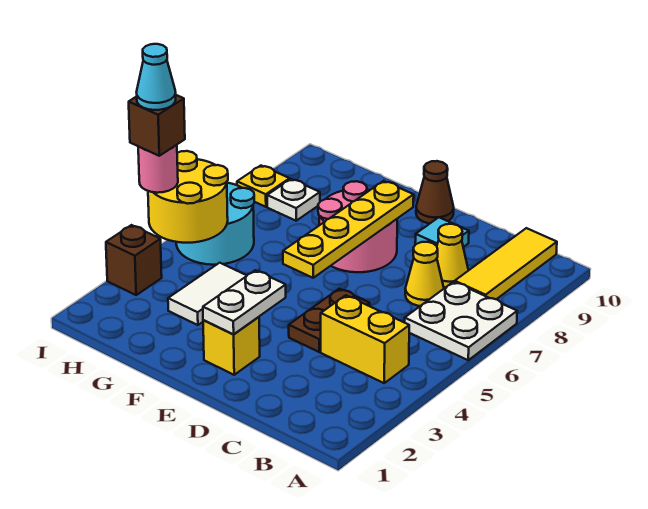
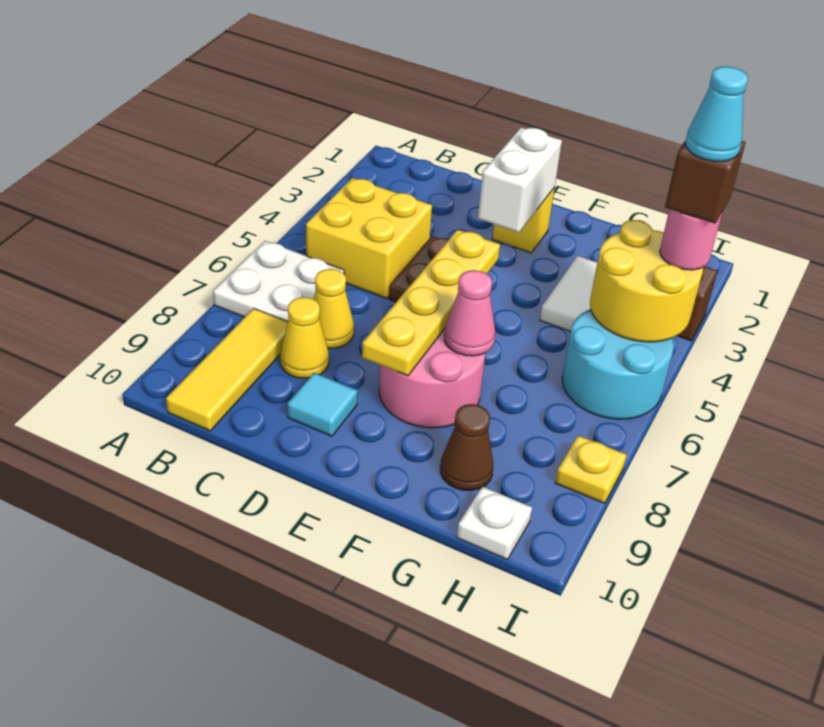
yellow brick B4:C4 level 1 -> yellow brick B4:C5 level 1
white plate E2:E3 level 2 -> white brick E2:E3 level 2
brown cone E10 level 1 -> brown cone G9 level 1
none -> pink cone F7 level 2
white plate H8 level 1 -> white plate H10 level 1

